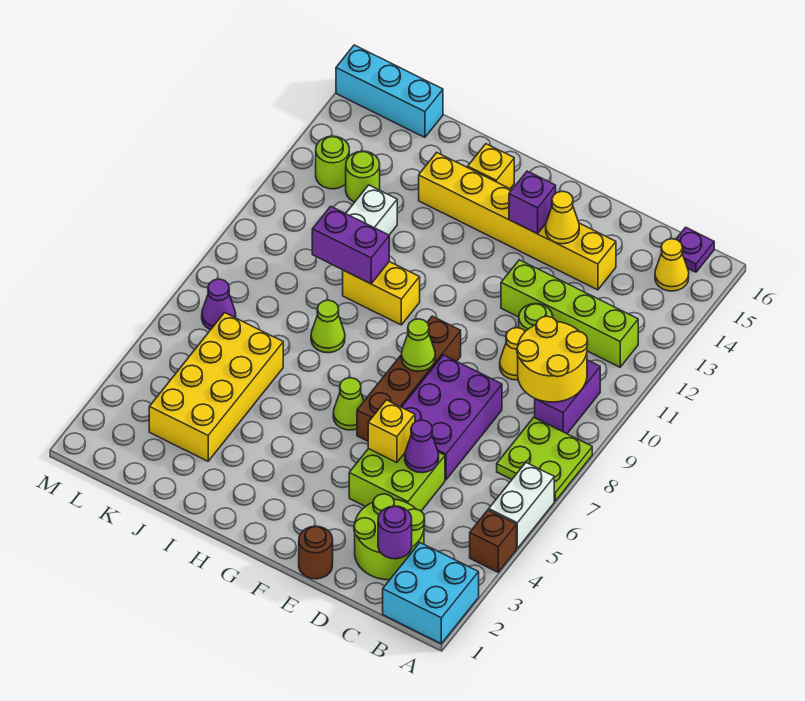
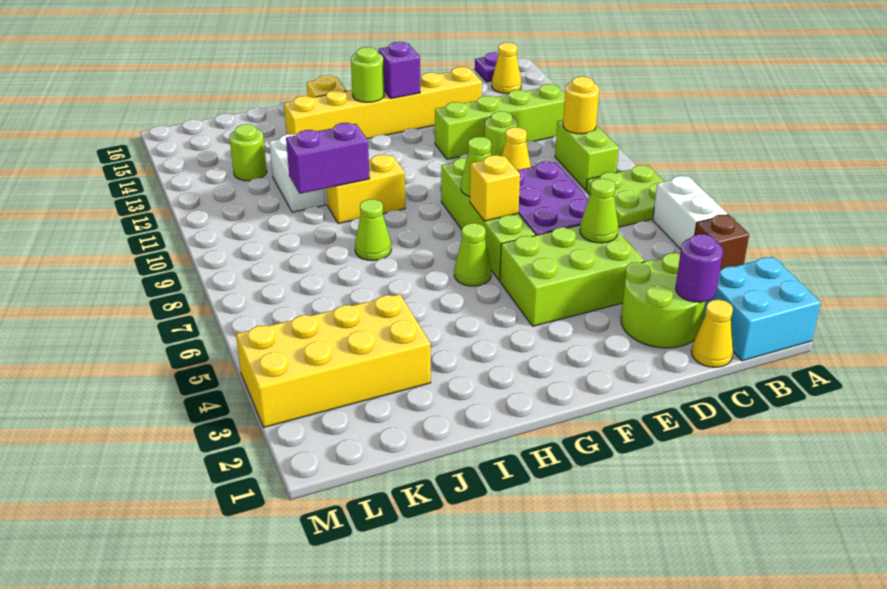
purple brick B9:B10 level 1 -> lime brick B9:B10 level 1
yellow round brick B9:C10 level 2 -> yellow round brick B10 level 2
lime brick D4:E5 level 1 -> lime brick D4:F5 level 1
purple cone D5 level 2 -> lime cone D5 level 2
brown round brick E1 level 1 -> none
yellow brick E5 level 2 -> yellow brick F7 level 2
yellow cone E14 level 2 -> yellow cone C1 level 1
brown brick F6:F9 level 1 -> lime brick F6:F9 level 1
yellow brick J3:K6 level 1 -> yellow brick J3:M4 level 1
cyan brick K16:M16 level 1 -> none
purple cone L7 level 1 -> none
lime round brick L13 level 1 -> lime round brick G14 level 2

